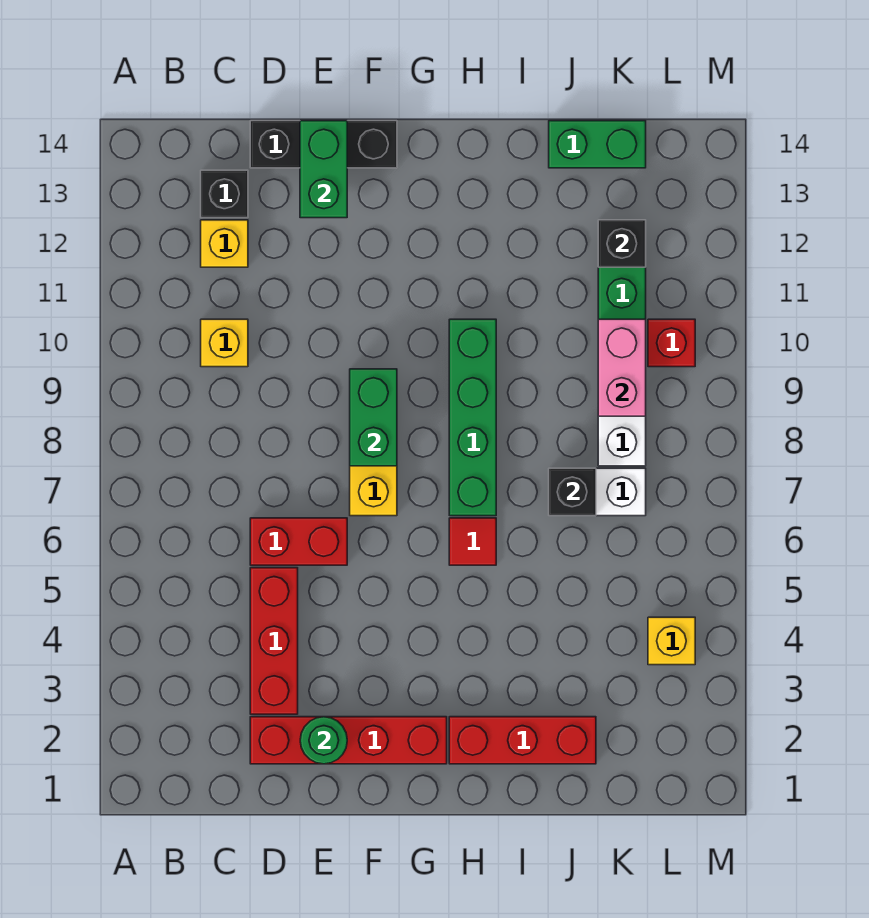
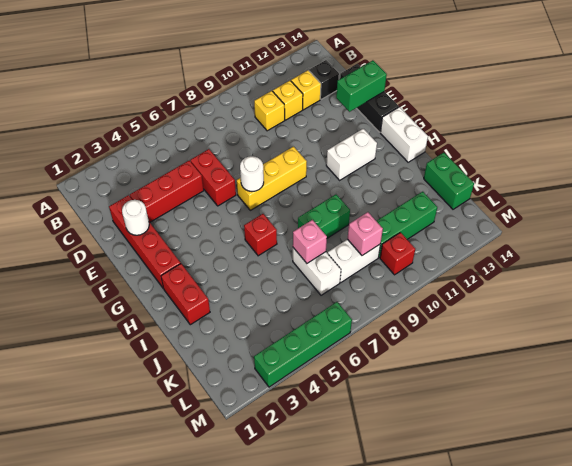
green round brick E2 level 2 -> white round brick E2 level 2
none -> white round brick F7 level 2
green brick F8:F9 level 2 -> green brick I8:I9 level 1
none -> white brick G11:G12 level 1
none -> white brick G14:H14 level 1
red brick H2:J2 level 1 -> red brick H2:I2 level 1
red tile H6 level 1 -> red brick H6 level 1
green brick H7:H10 level 1 -> green brick M3:M6 level 1
black brick J7 level 2 -> pink brick J7 level 2
pink brick K9:K10 level 2 -> pink brick K9 level 2
black brick K12 level 2 -> none
yellow brick L4 level 1 -> yellow brick C11 level 1

